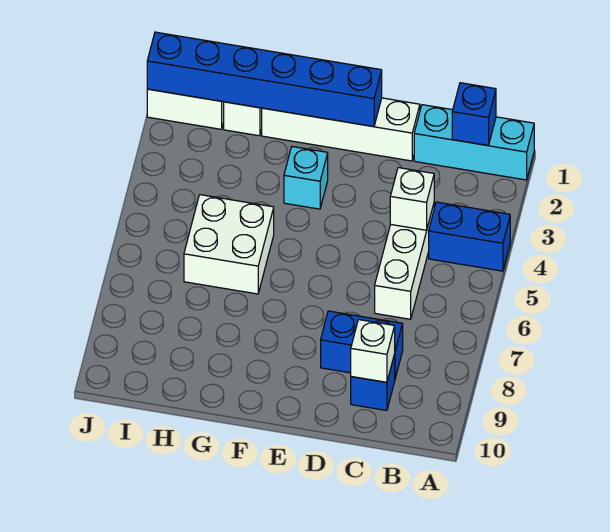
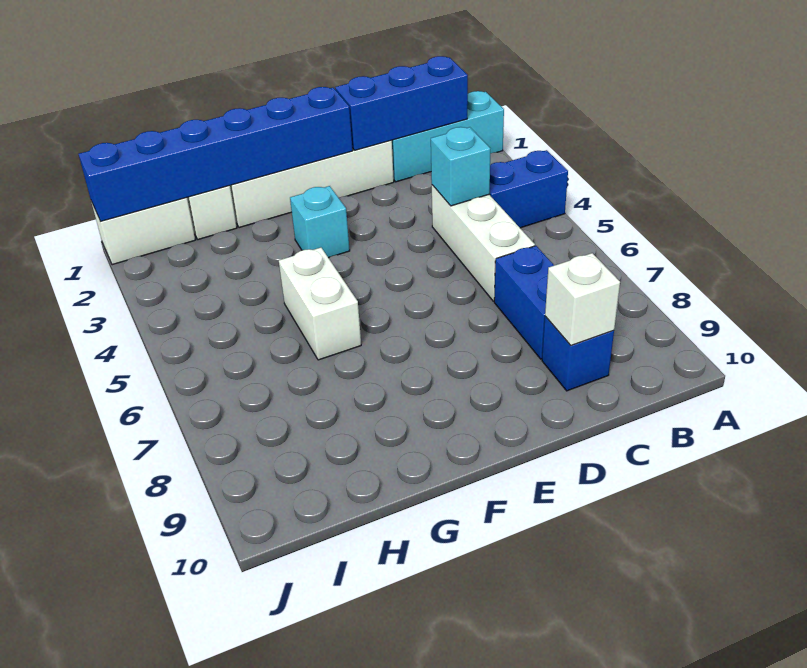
blue brick B1 level 2 -> blue brick B1:D1 level 2
white brick C4 level 2 -> cyan brick C4 level 2
blue brick C8:D8 level 1 -> blue brick C7:C8 level 1
white brick G5:H6 level 1 -> white brick G5:G6 level 1

